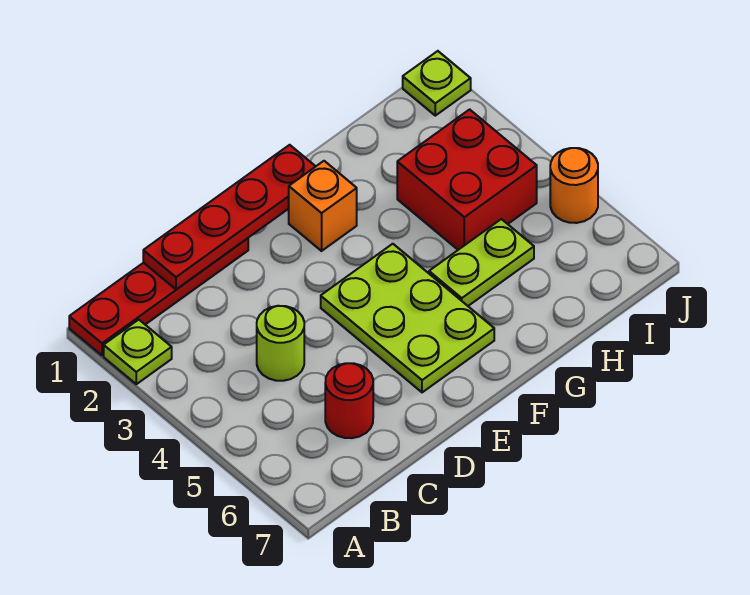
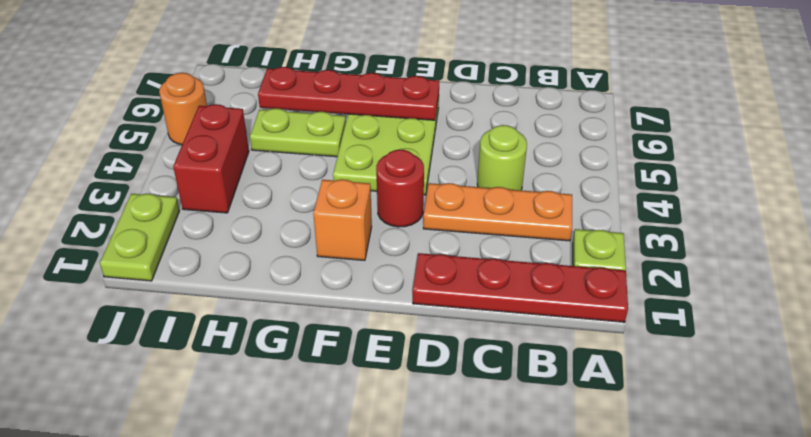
none -> orange plate B3:D3 level 1
red plate C1:F1 level 2 -> red plate E6:H6 level 2
red round brick C6 level 1 -> red round brick E3 level 1
red brick H3:I4 level 1 -> red brick I3:I4 level 1
lime plate J1 level 1 -> lime plate J1:J2 level 1

